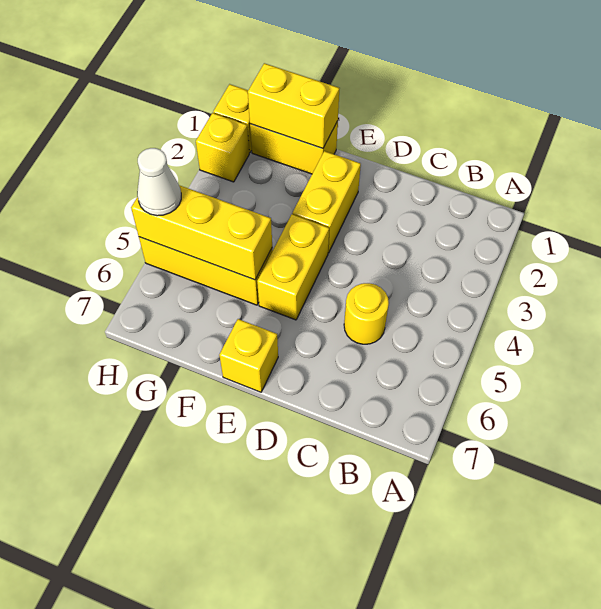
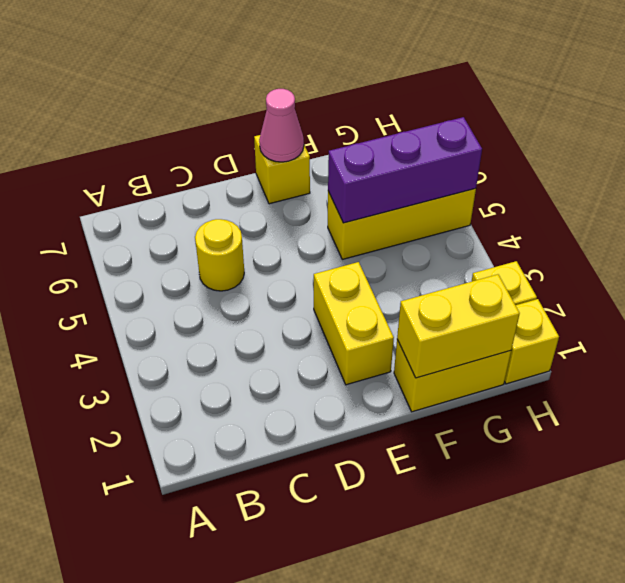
yellow brick E4:E5 level 1 -> none
none -> pink cone E7 level 2
yellow brick F5:H5 level 2 -> purple brick F5:H5 level 2
white cone H5 level 3 -> none

